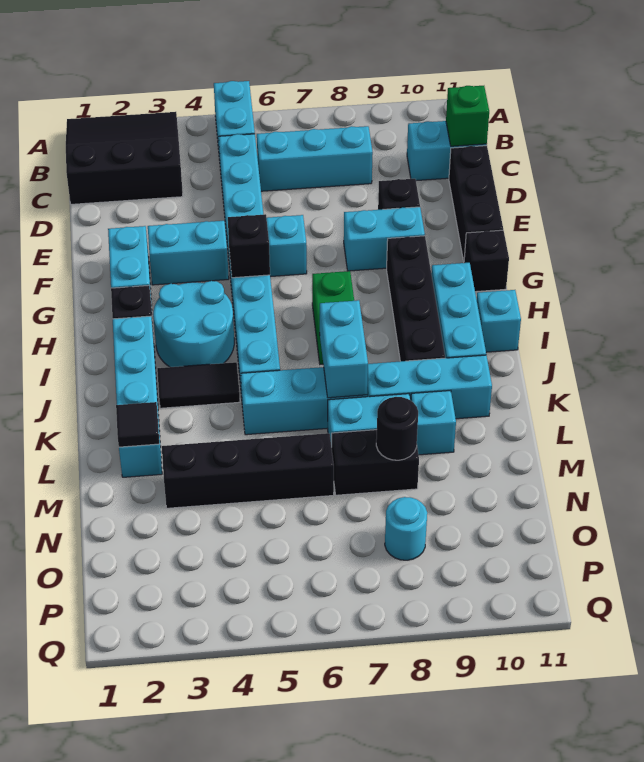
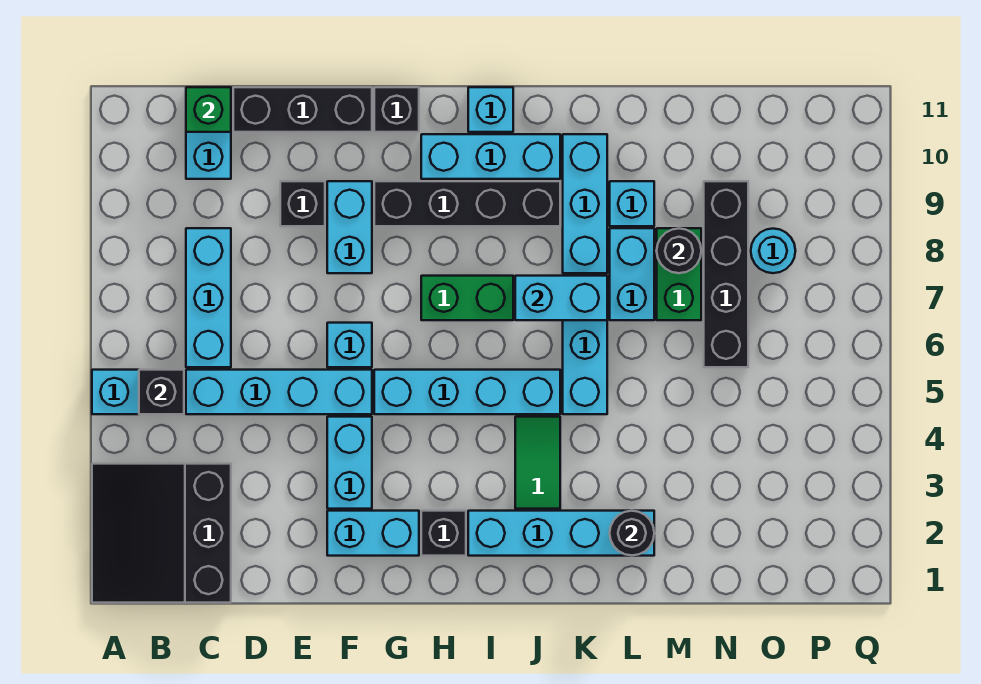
black brick G5 level 2 -> black brick B5 level 2
cyan round brick H3:I4 level 1 -> none
black tile J3:J4 level 1 -> green tile J3:J4 level 1
black tile L2 level 2 -> black round brick L2 level 2
black brick M3:M6 level 1 -> black brick N6:N9 level 1
black brick M7:M8 level 1 -> green brick M7:M8 level 1

